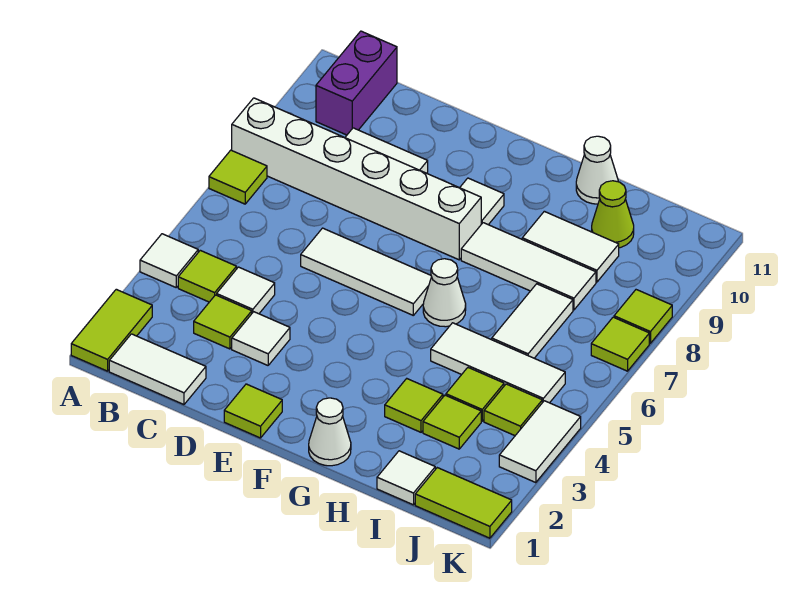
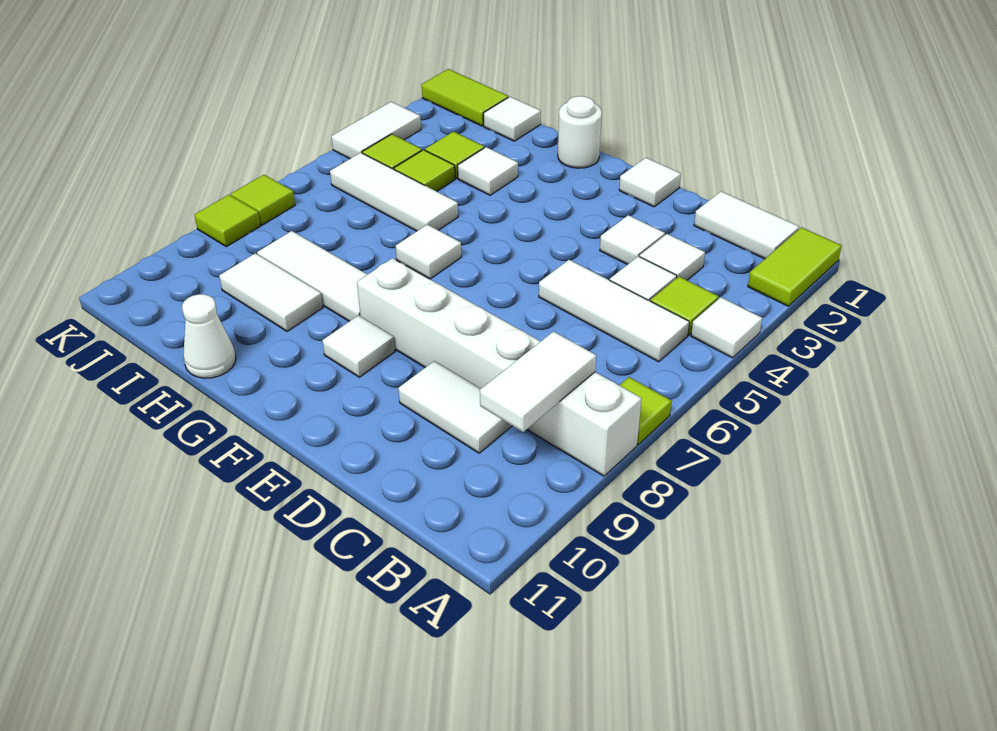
purple brick B10:B11 level 1 -> none
lime tile C3 level 1 -> white tile C3 level 1
white tile D6:F6 level 1 -> white tile B5:D5 level 1
lime tile E1 level 1 -> white tile E1 level 1
white cone G1 level 1 -> white round brick G1 level 1
white cone G6 level 1 -> white tile G6 level 1
lime tile H3 level 1 -> white tile H3 level 1
white tile I6:I7 level 1 -> white tile B8:B9 level 2
lime cone I10 level 1 -> none

